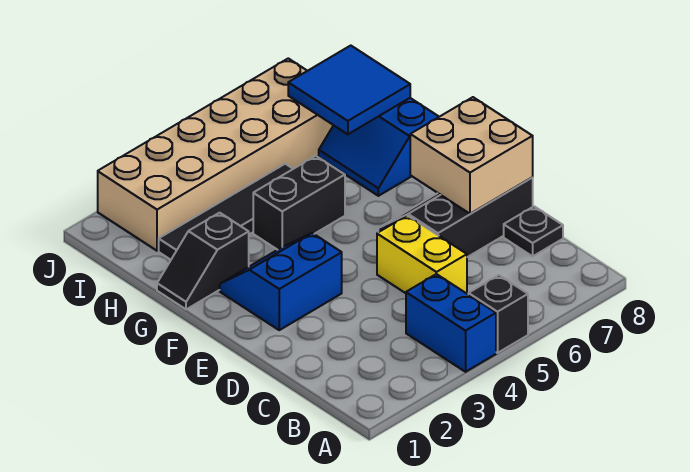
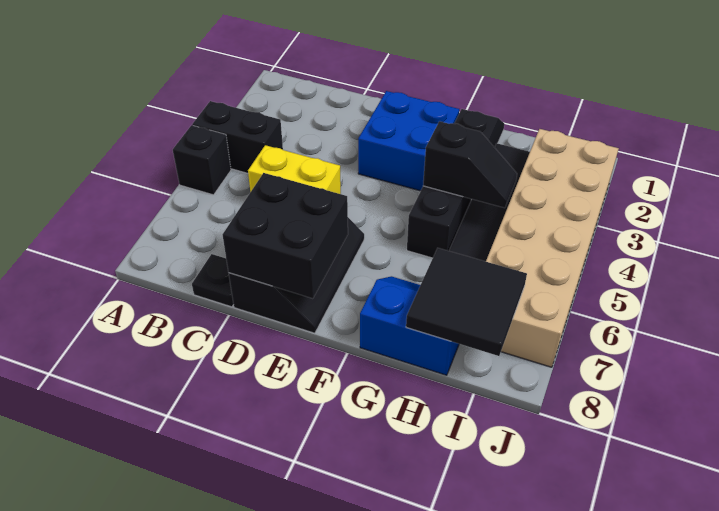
blue brick A4:B4 level 1 -> black brick A4:B4 level 1
tan brick D7:E8 level 2 -> black brick D7:E8 level 2
blue slope E2:F3 level 1 top E -> blue brick E2:F3 level 1
none -> black slope G4:H4 level 2 top G
blue tile H7:I8 level 2 -> black tile H7:I8 level 2

